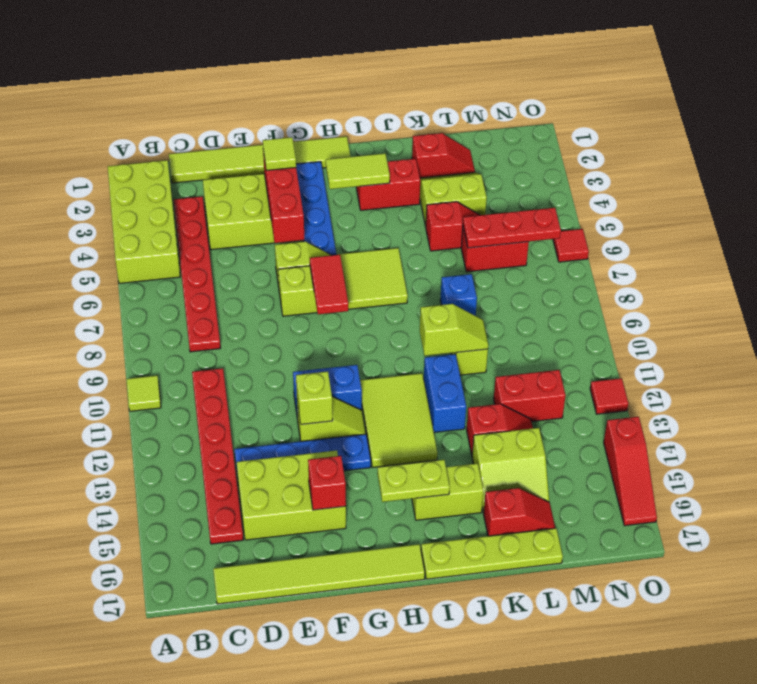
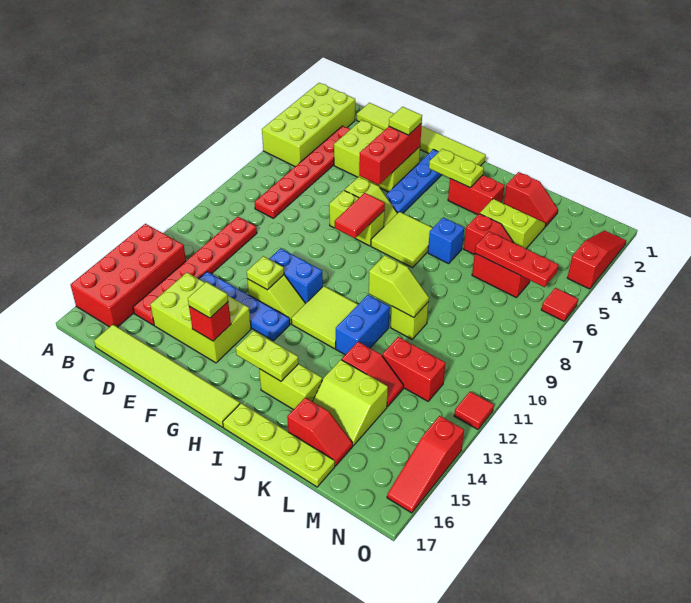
lime tile A10 level 1 -> lime tile F15 level 3
none -> red brick A13:B16 level 1
lime brick F12 level 2 -> lime plate F12 level 2
lime tile H3:I3 level 2 -> lime plate H3:I3 level 2
lime tile H11:I13 level 1 -> lime tile H11:I12 level 1
blue brick K8 level 1 -> blue brick J6 level 1
none -> red slope O2:O4 level 1 top 4

